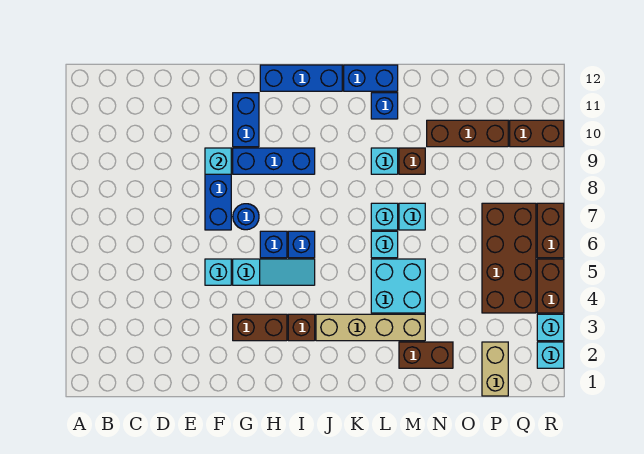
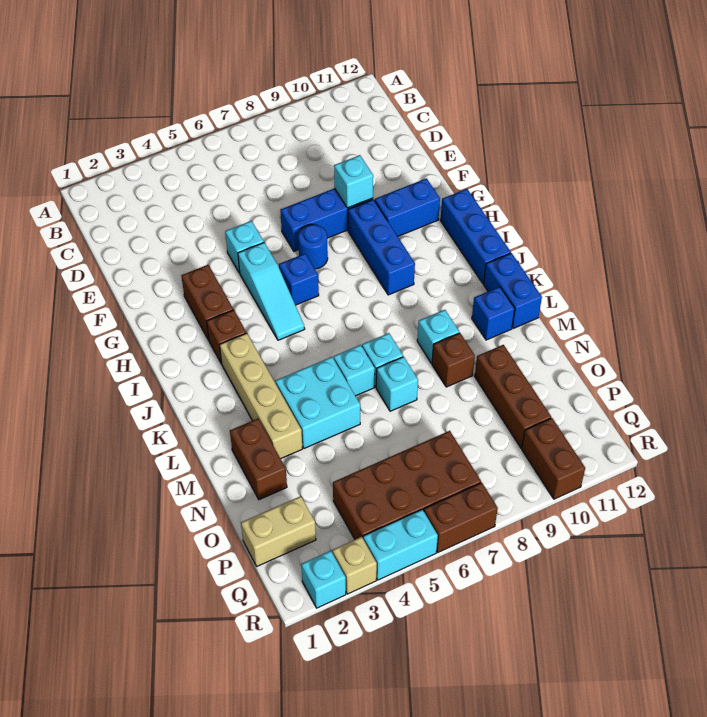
blue brick I6 level 1 -> none
cyan brick R3 level 1 -> tan brick R3 level 1
brown brick R4:R5 level 1 -> cyan brick R4:R5 level 1

